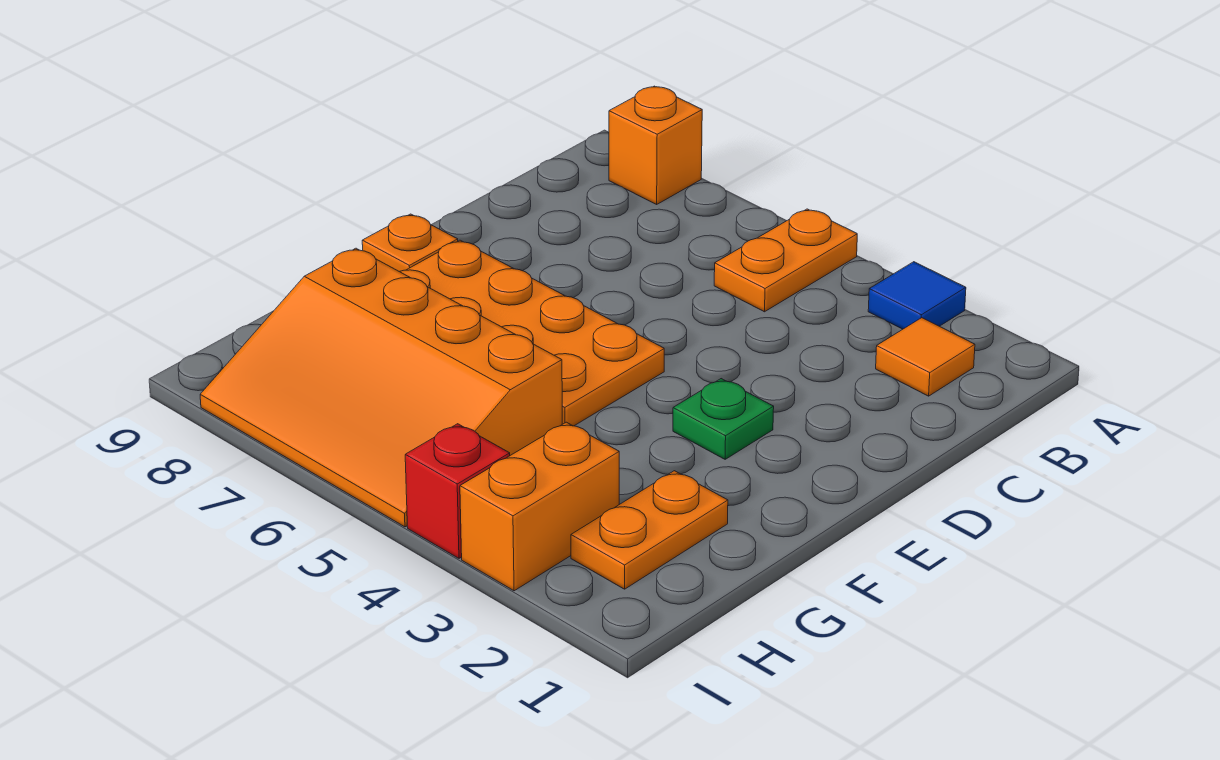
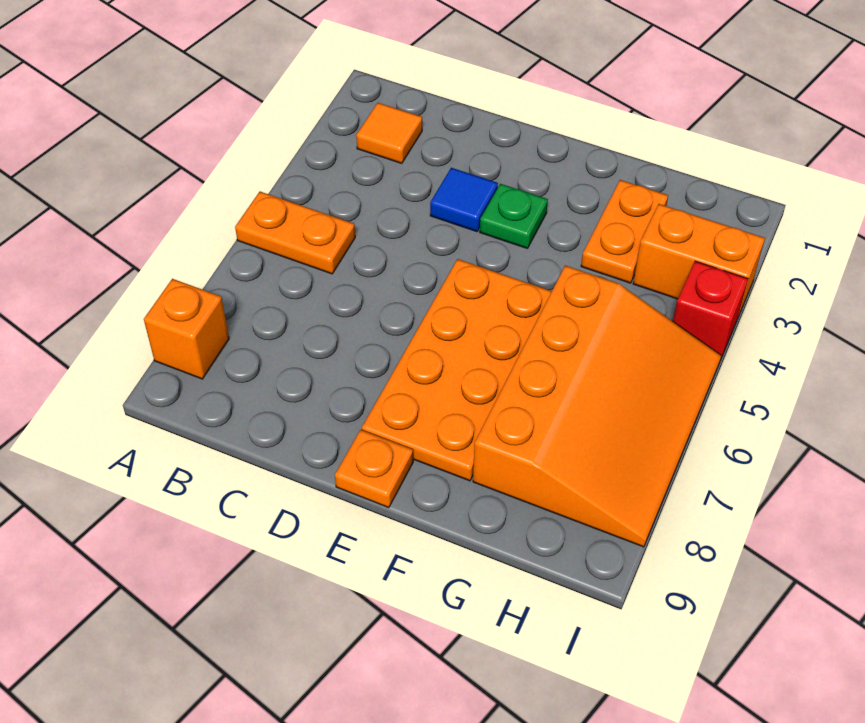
blue tile A3 level 1 -> blue tile D3 level 1
orange plate G2:H2 level 1 -> orange plate G2:G3 level 1

